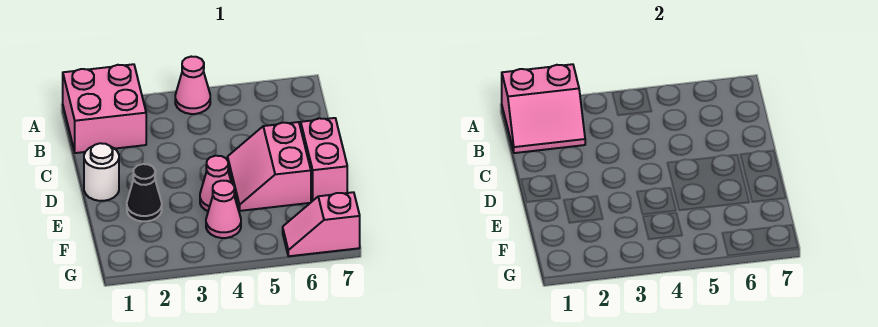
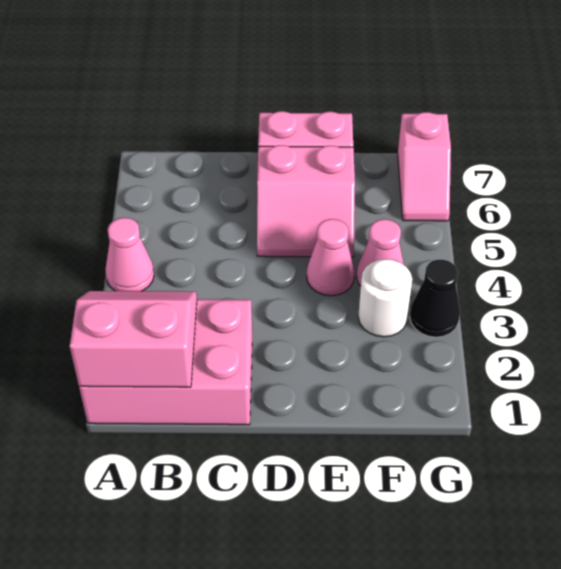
pink brick A1:B2 level 1 -> pink brick A1:C2 level 1
pink slope A1:B2 level 2 top A -> pink slope A1:B2 level 2 top 1
white round brick D1 level 1 -> white round brick F3 level 1
black cone E2 level 1 -> black cone G3 level 1

